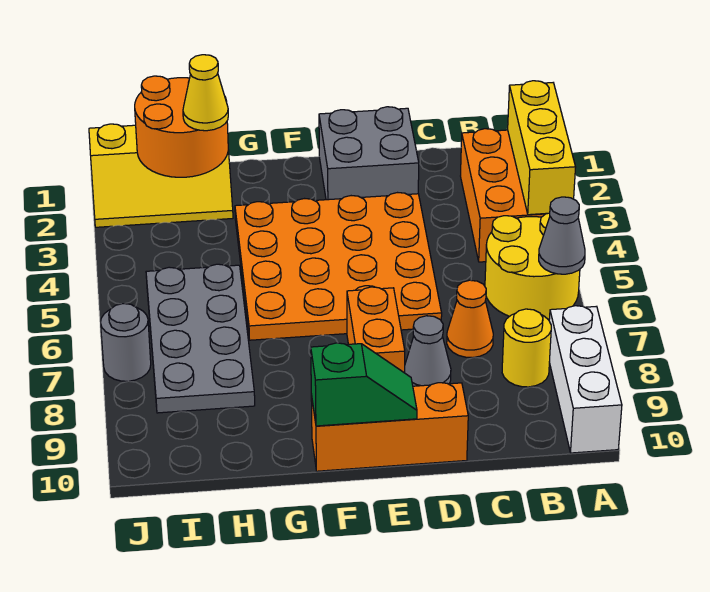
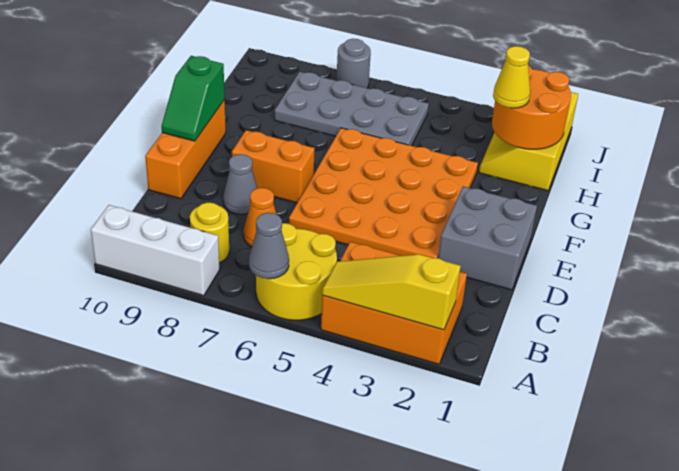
yellow brick A2:A4 level 2 -> yellow slope A2:A4 level 2 top 2

